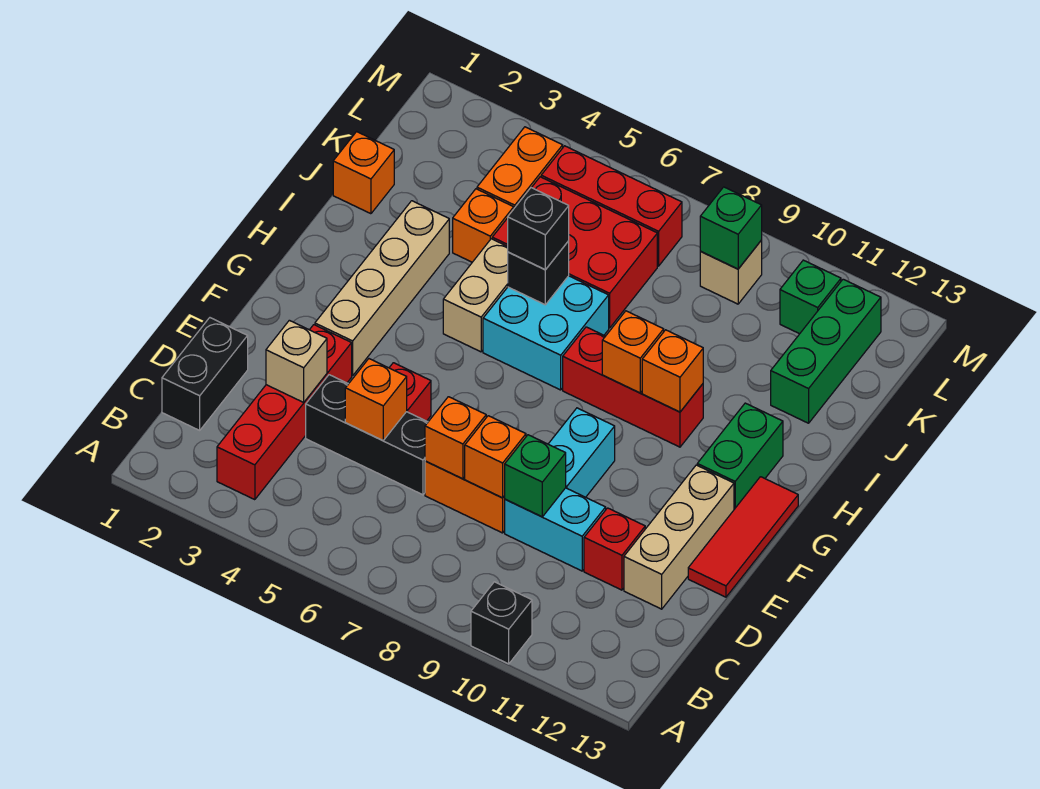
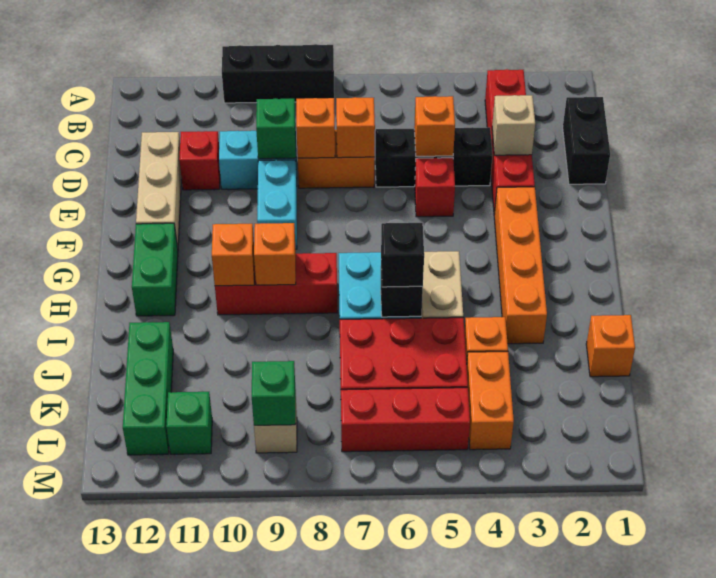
black brick A10 level 1 -> black brick A8:A10 level 1
red tile E13:G13 level 1 -> none
tan brick F3:I3 level 1 -> orange brick F3:I3 level 1

